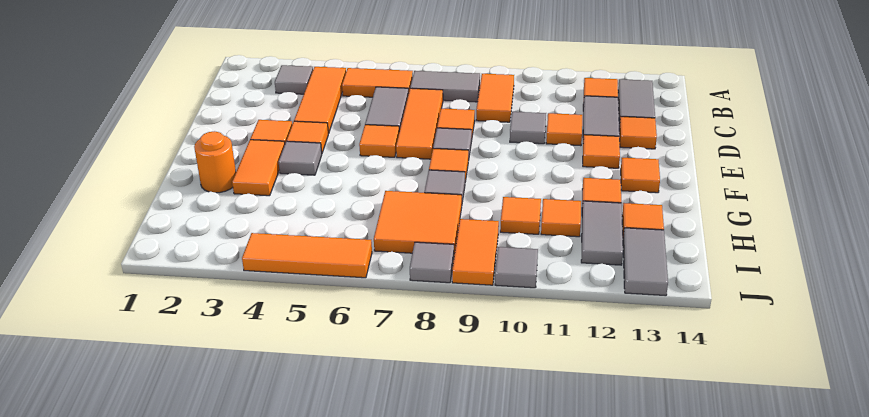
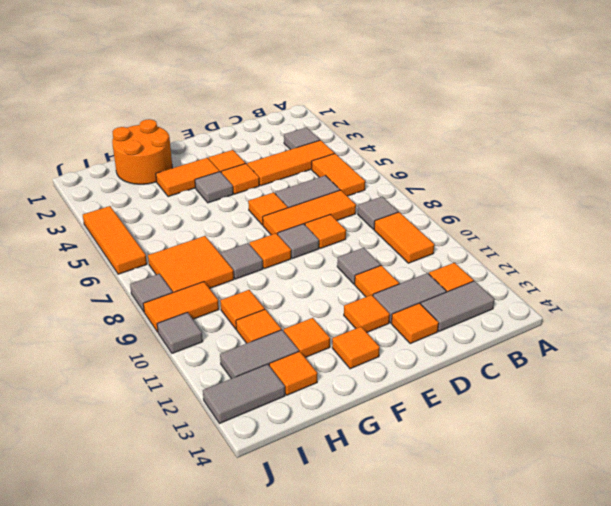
grey tile B7:B8 level 1 -> grey tile B8 level 1
orange tile B9:C9 level 1 -> orange tile B9:B10 level 1
orange round brick G2 level 1 -> orange round brick G1:H2 level 1

